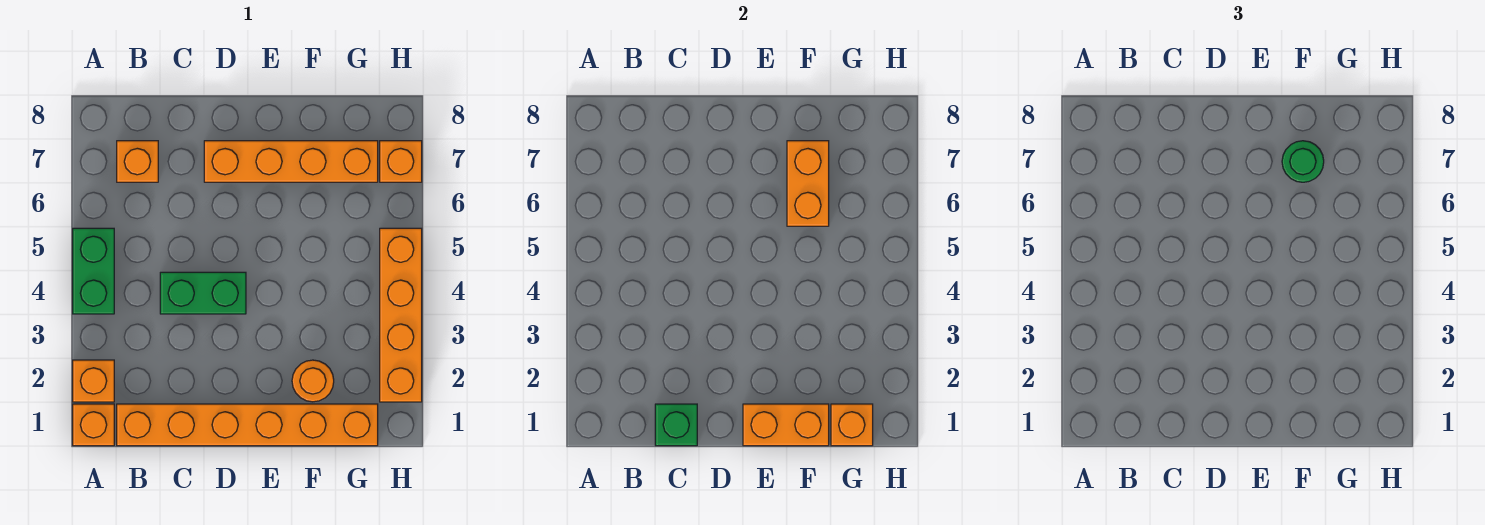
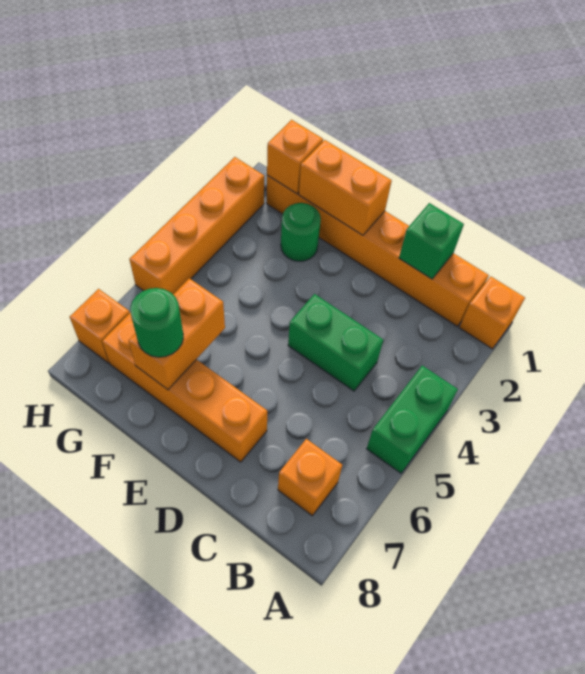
orange brick A2 level 1 -> none
orange round brick F2 level 1 -> green round brick F2 level 1

